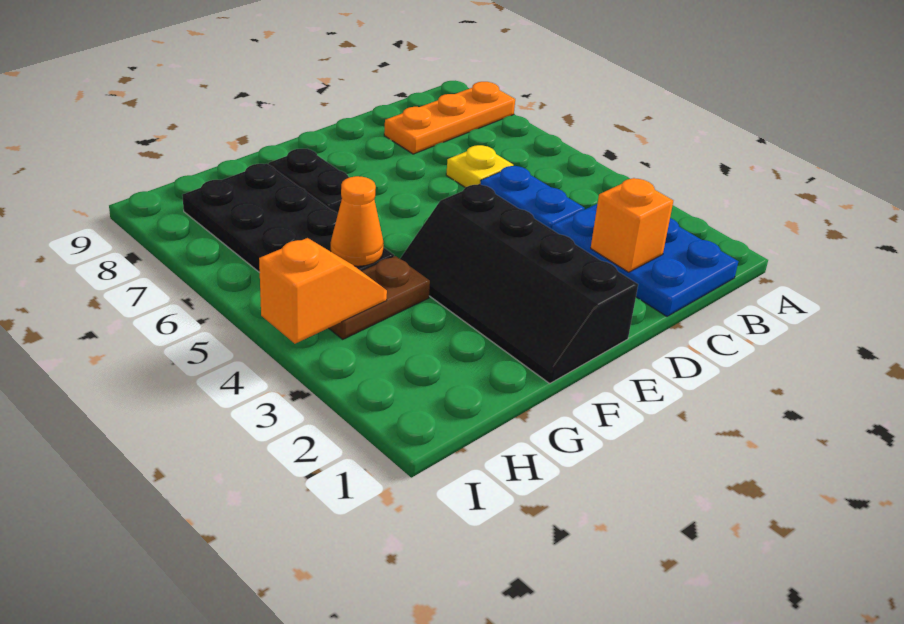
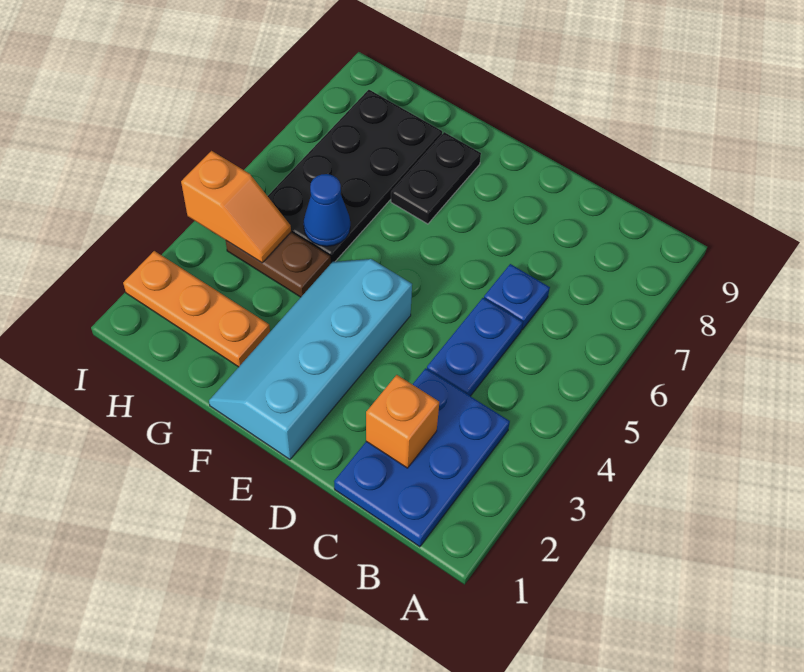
orange plate A8:C8 level 1 -> orange plate G2:I2 level 1
yellow plate C6 level 1 -> blue plate C6 level 1
black slope E1:F4 level 1 top E -> cyan slope E1:F4 level 1 top E
orange cone G5 level 2 -> blue cone G5 level 2

